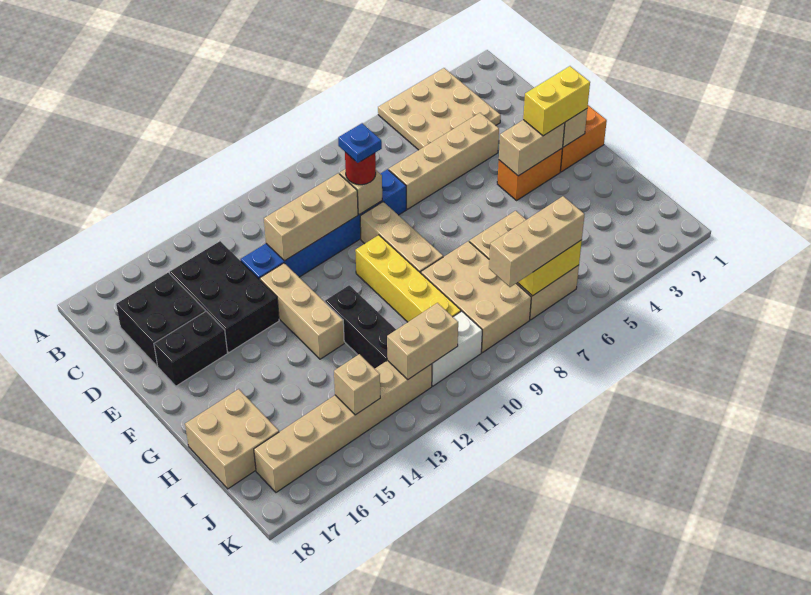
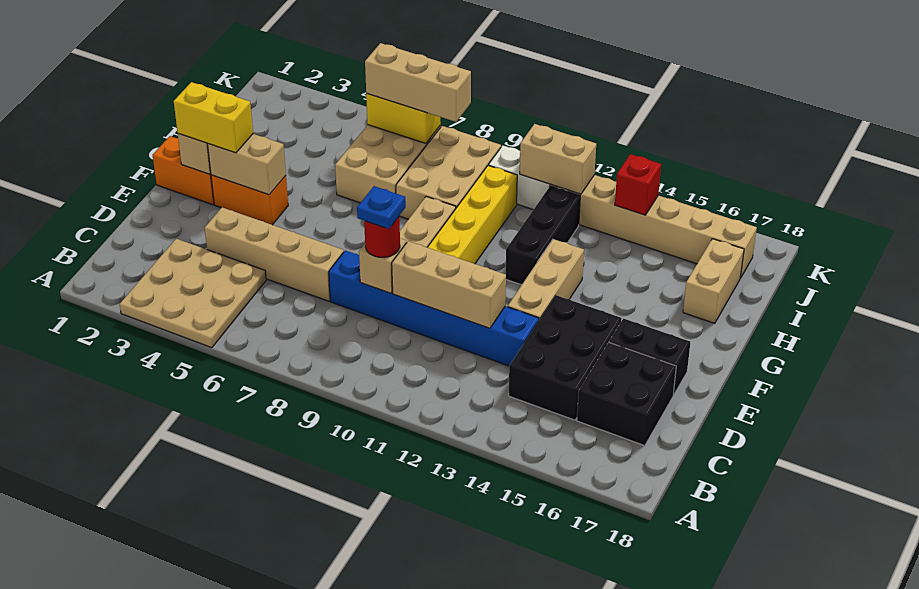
tan brick H17:I18 level 1 -> tan brick H17:I17 level 1
tan brick J14 level 2 -> red brick J14 level 2

